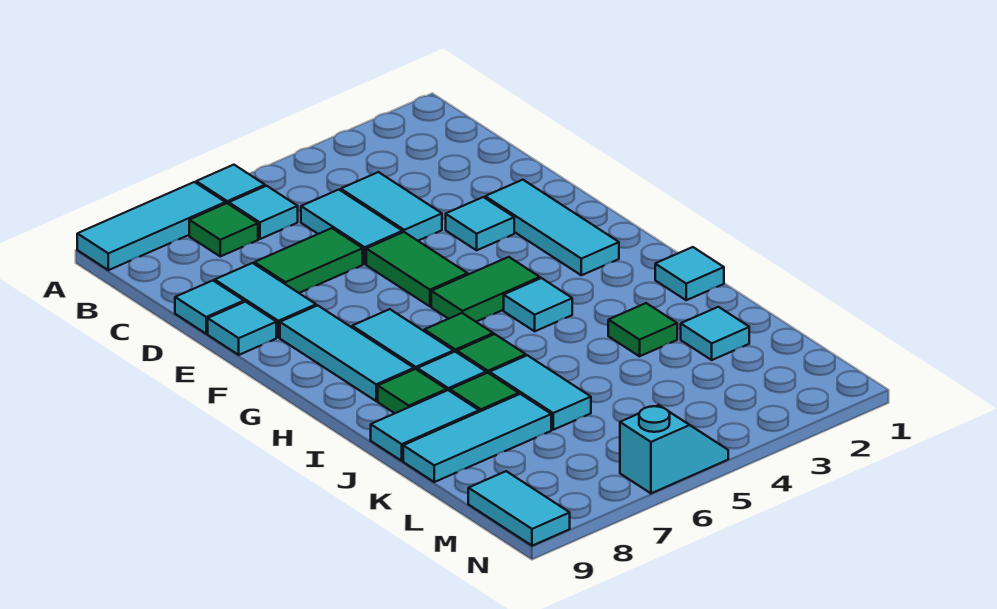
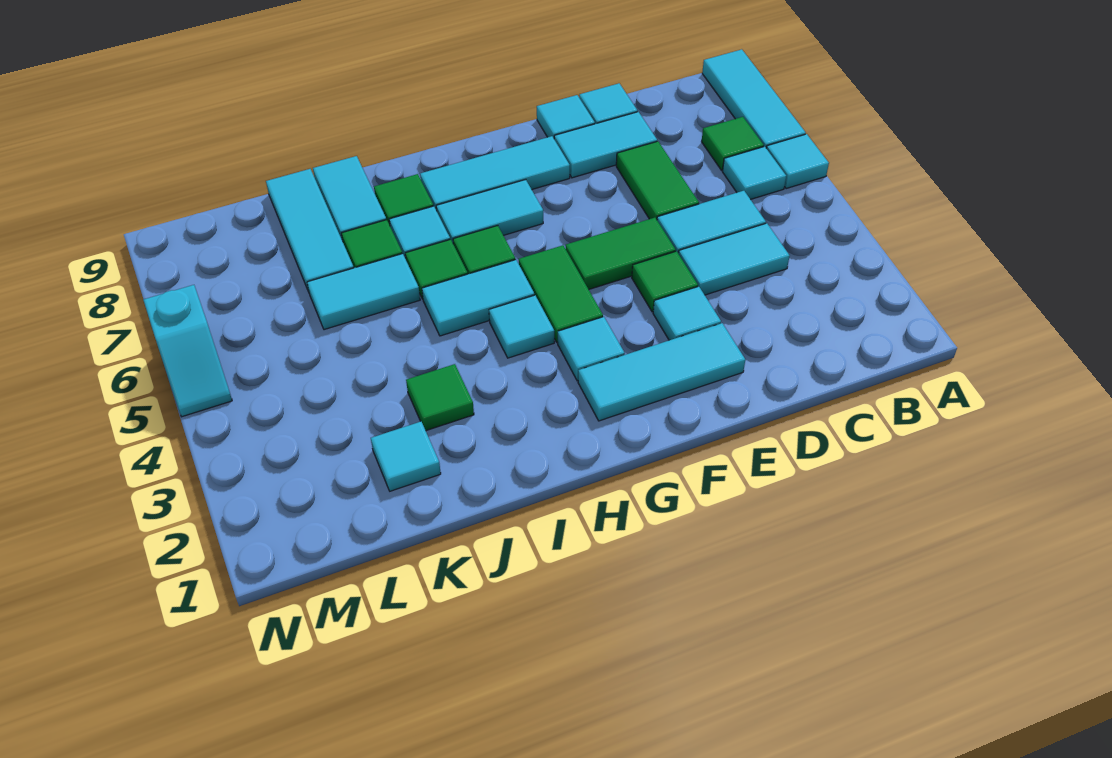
none -> green tile E4 level 1
cyan tile I1 level 1 -> cyan tile G3 level 1
cyan tile M9:N9 level 1 -> cyan tile H5:I5 level 1

